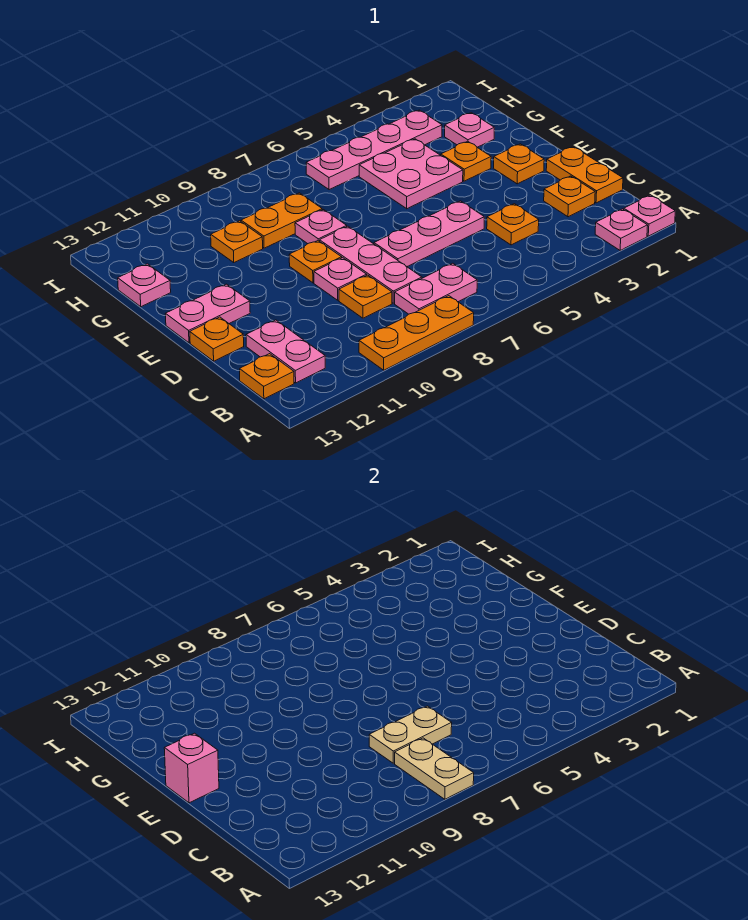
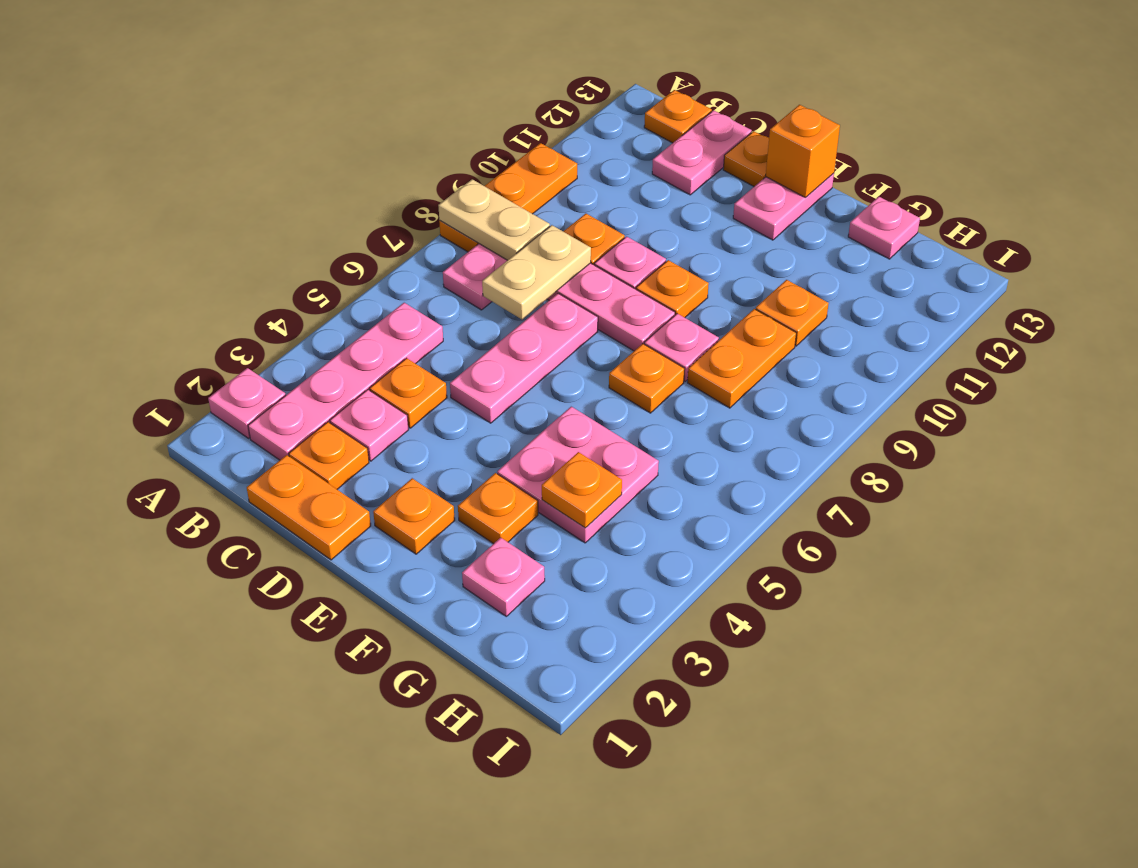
pink plate A1 level 1 -> pink plate C3 level 1
pink plate B12:C12 level 1 -> pink plate C12:C13 level 1
pink brick E13 level 2 -> orange brick E13 level 2
none -> orange plate F7 level 1
none -> orange plate G4 level 2
pink plate H3:H6 level 1 -> pink plate B2:B5 level 1

